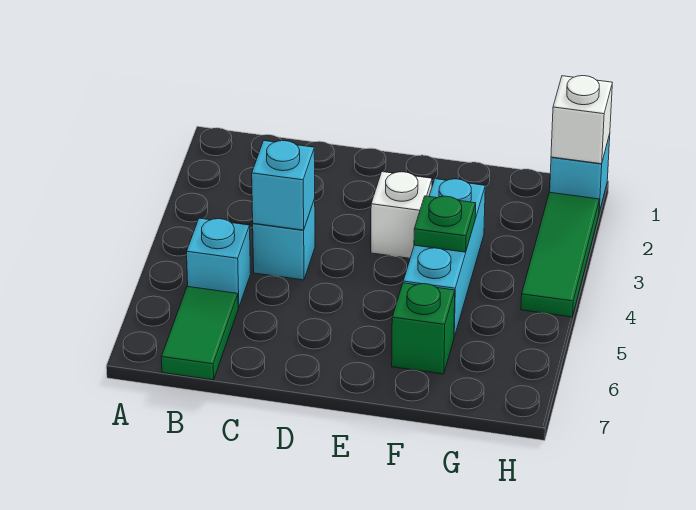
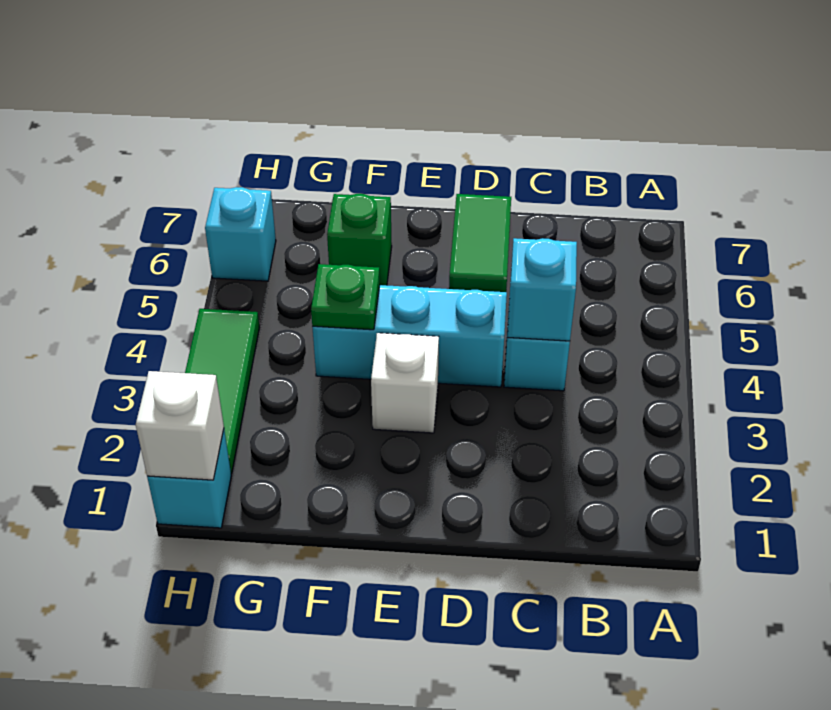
cyan brick B5 level 1 -> cyan brick H6 level 1
green tile B6:B7 level 1 -> green tile D6:D7 level 1
cyan brick F3:F5 level 1 -> cyan brick D4:F4 level 1

